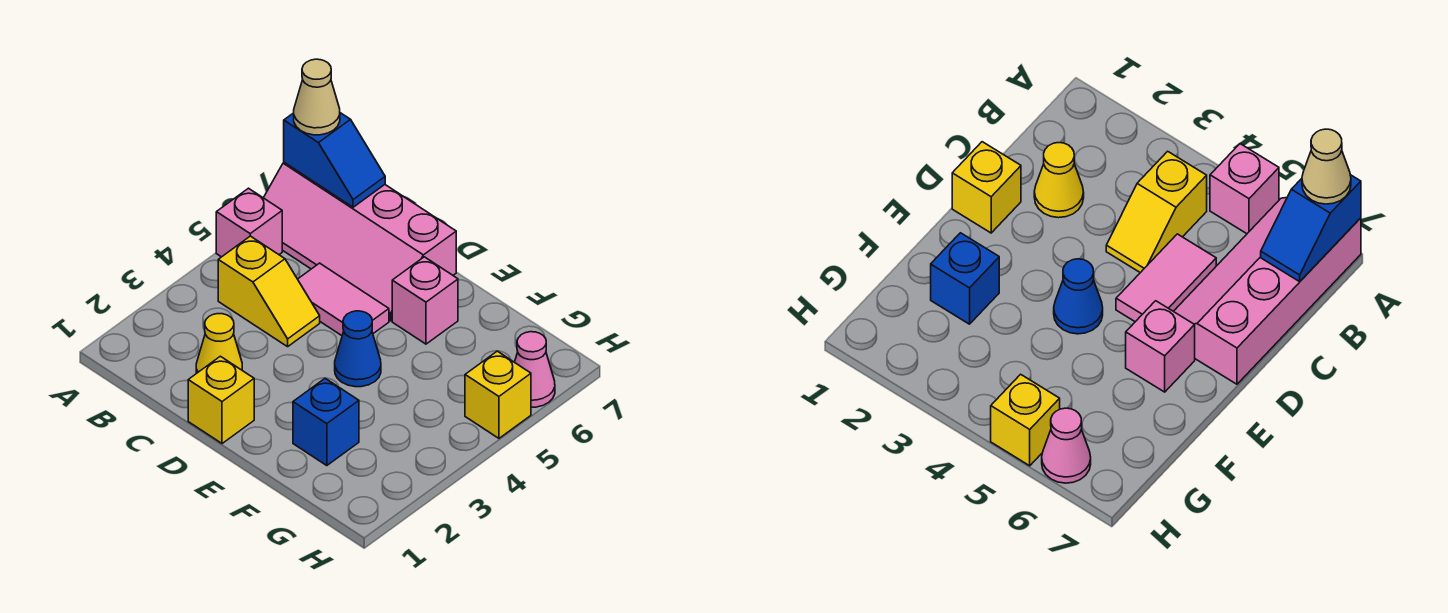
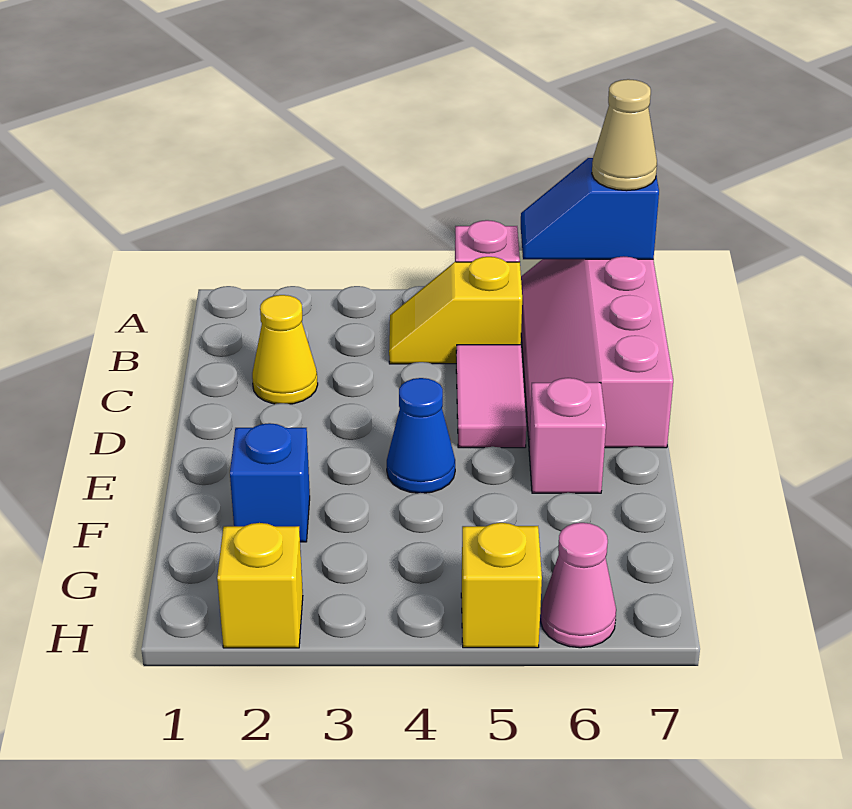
blue slope A7:B7 level 2 top A -> blue slope A6:A7 level 2 top 7
yellow slope B4:C4 level 1 top B -> yellow slope B4:B5 level 1 top 5
yellow brick D1 level 1 -> yellow brick H2 level 1

